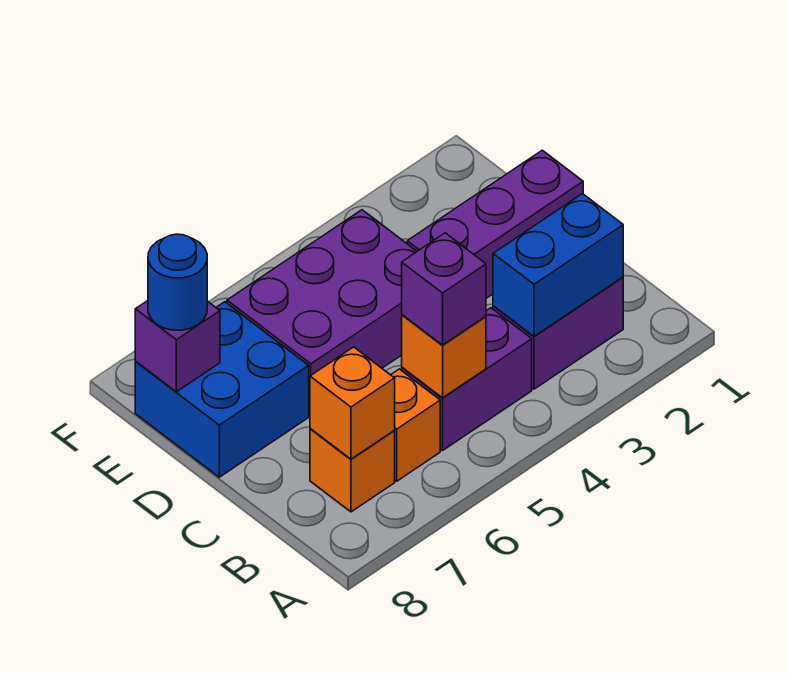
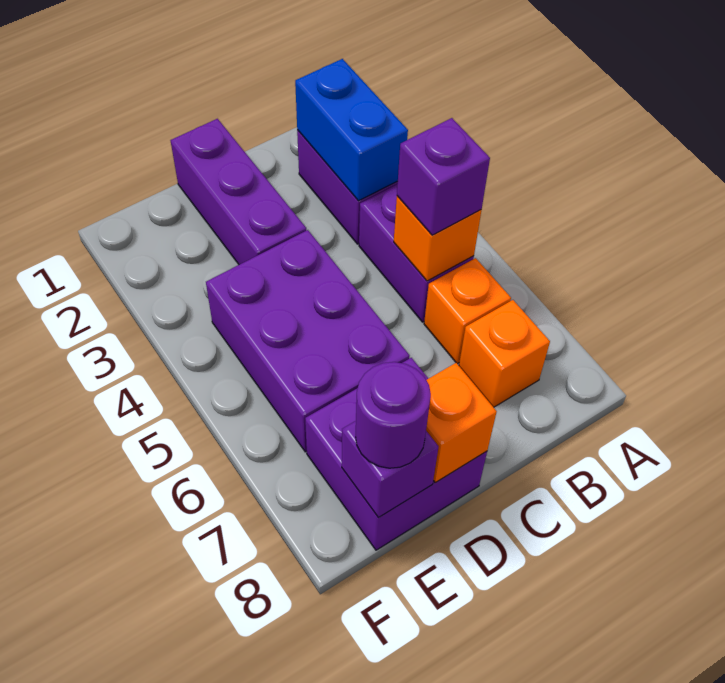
orange brick B7 level 2 -> orange brick D8 level 2
blue brick D7:E8 level 1 -> purple brick D7:E8 level 1
blue round brick E8 level 3 -> purple round brick E8 level 3

